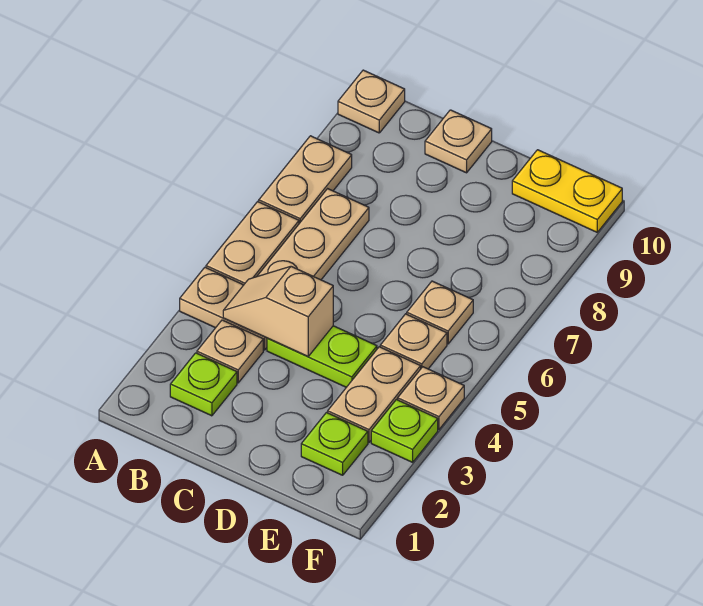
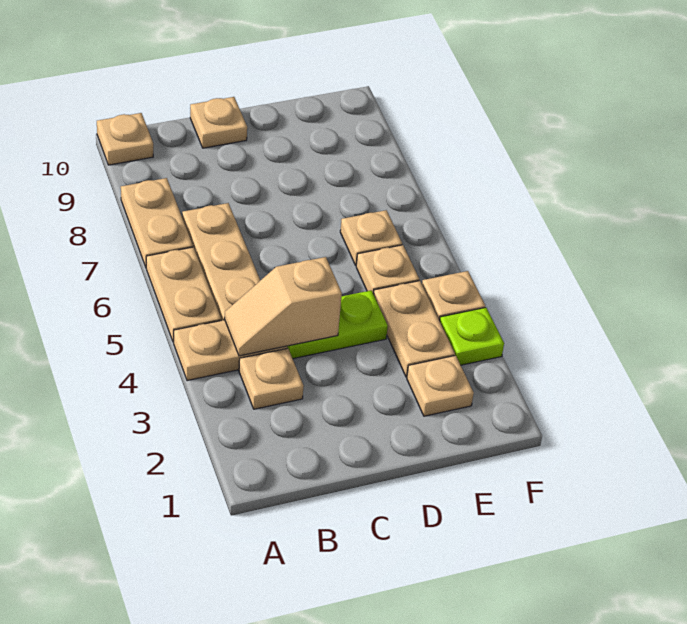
lime plate B2 level 1 -> none
lime plate E2 level 1 -> tan plate E2 level 1
yellow plate E10:F10 level 1 -> none

